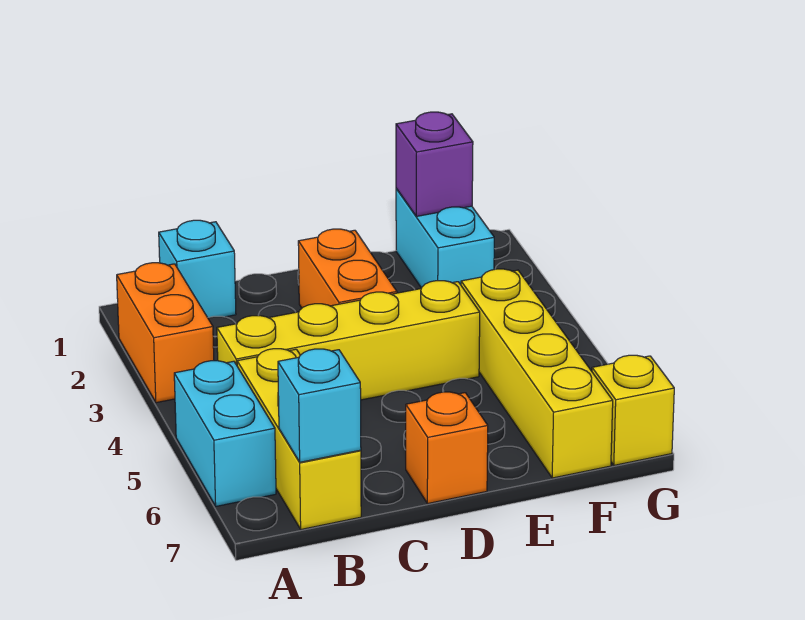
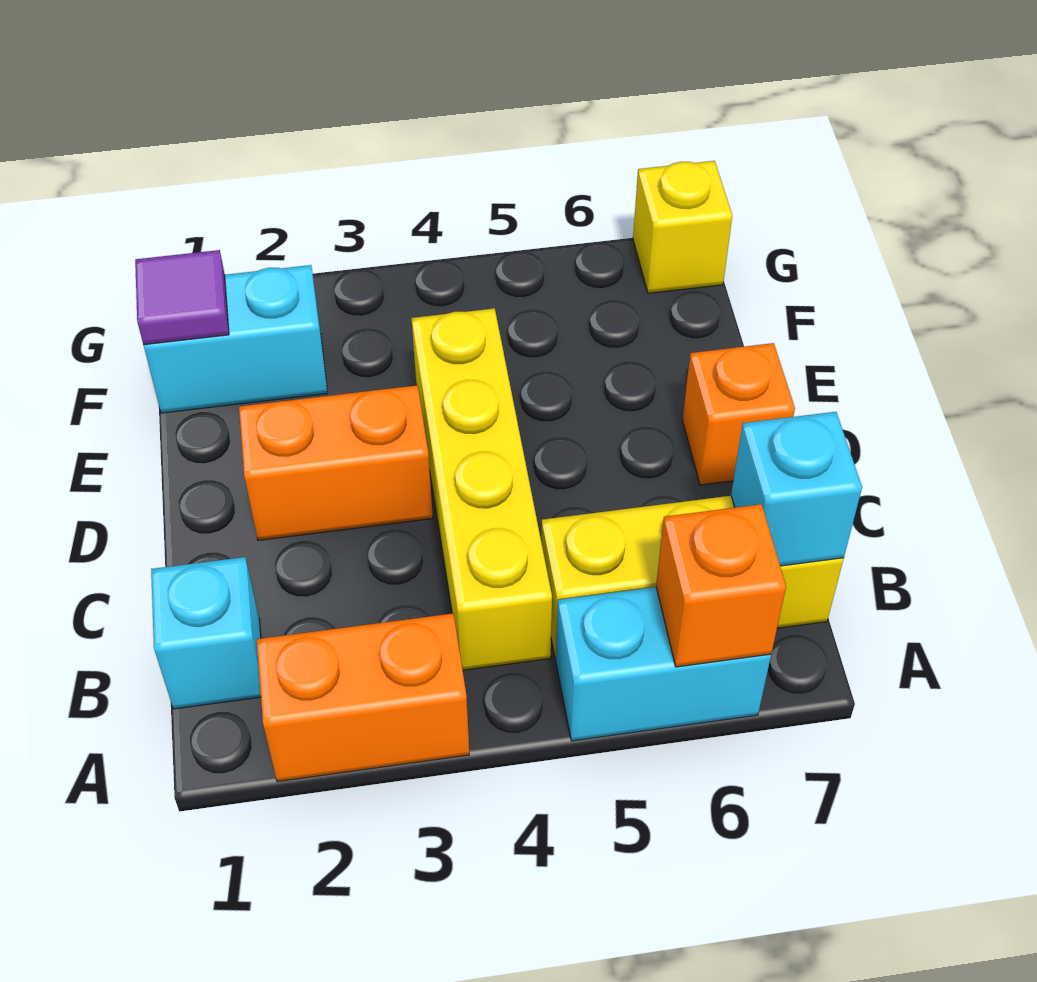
none -> orange brick A6 level 2
purple brick F1 level 2 -> purple tile F1 level 2
yellow brick F4:F7 level 1 -> none

